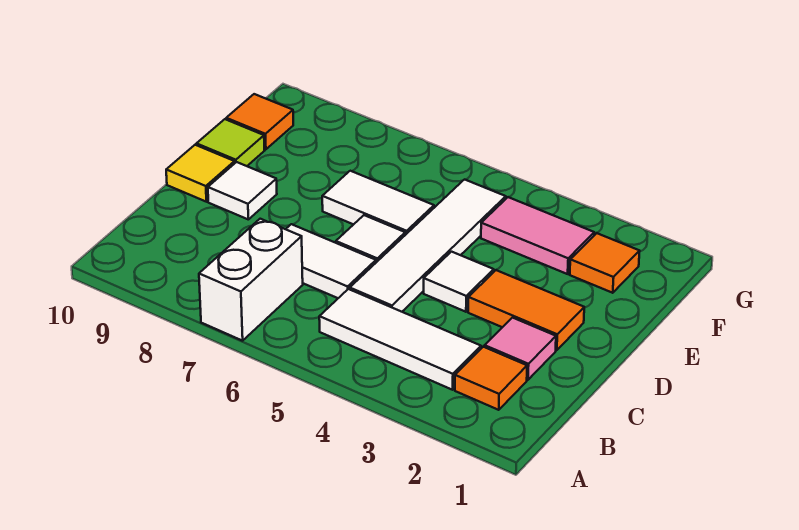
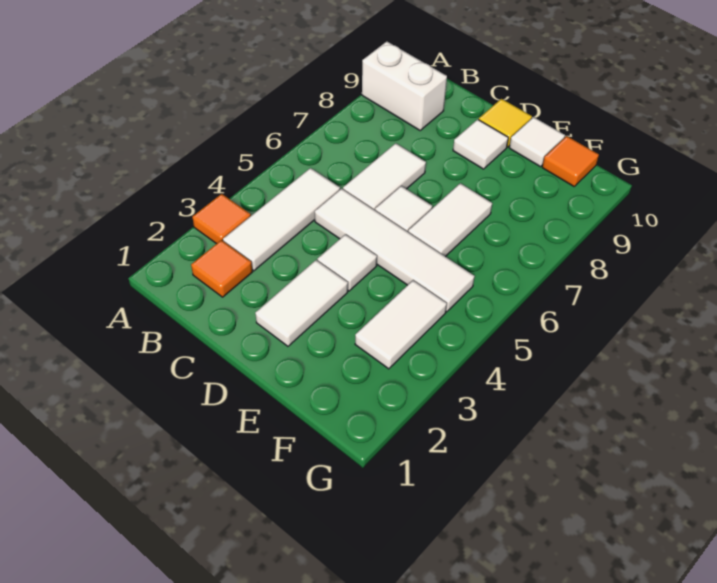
white brick A7:B7 level 1 -> white brick A9:B9 level 1
pink tile C2 level 1 -> none
orange tile D2:D3 level 1 -> white tile D2:D3 level 1
lime tile E10 level 1 -> white tile E10 level 1
orange tile F2 level 1 -> orange tile A3 level 1
pink tile F3:F4 level 1 -> white tile F3:F4 level 1

